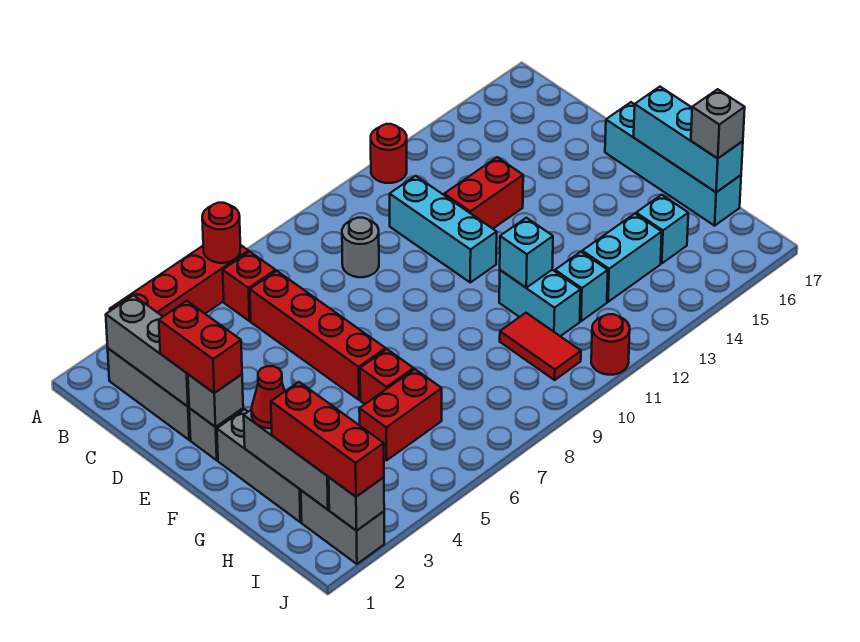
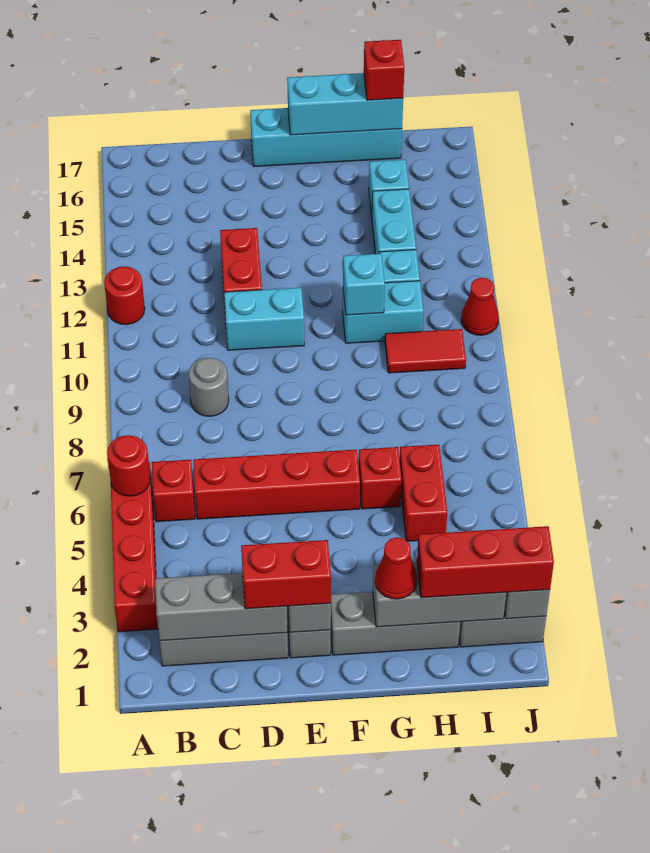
cyan brick C11:E11 level 1 -> cyan brick D11:E11 level 1
grey brick H17 level 3 -> red brick H17 level 3
red round brick J11 level 1 -> red cone J11 level 1

